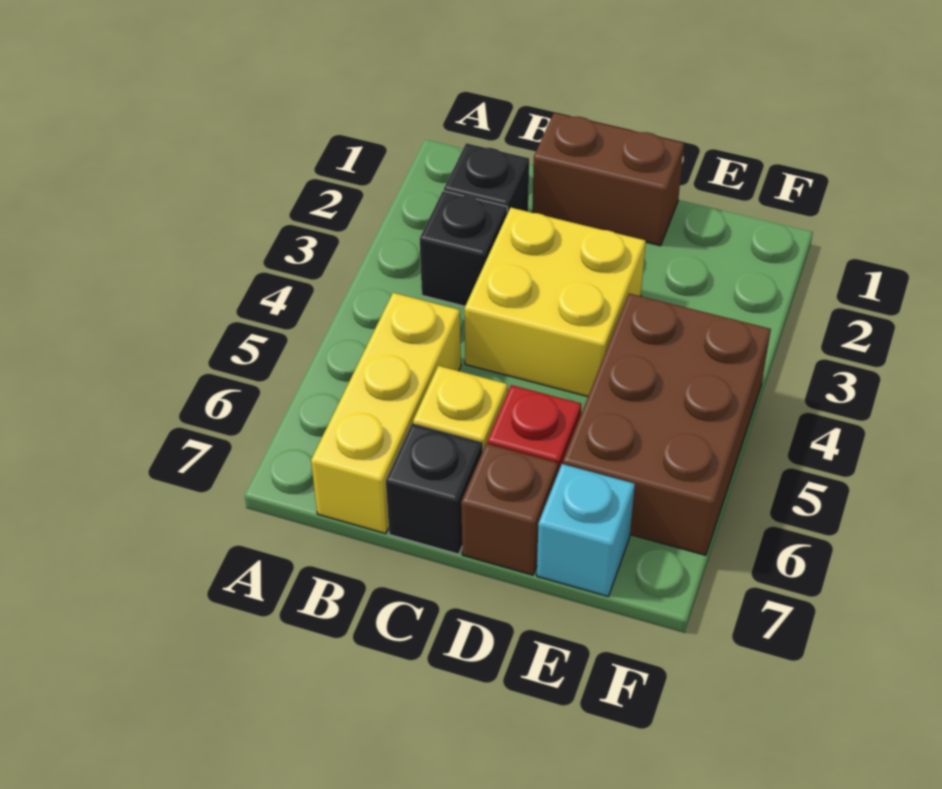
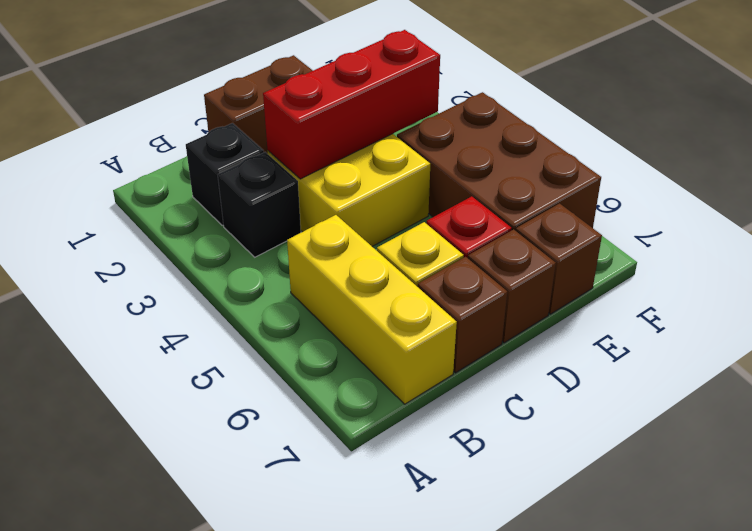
none -> red brick C3:E3 level 2
black brick C7 level 1 -> brown brick C7 level 1
cyan brick E7 level 1 -> brown brick E7 level 1

